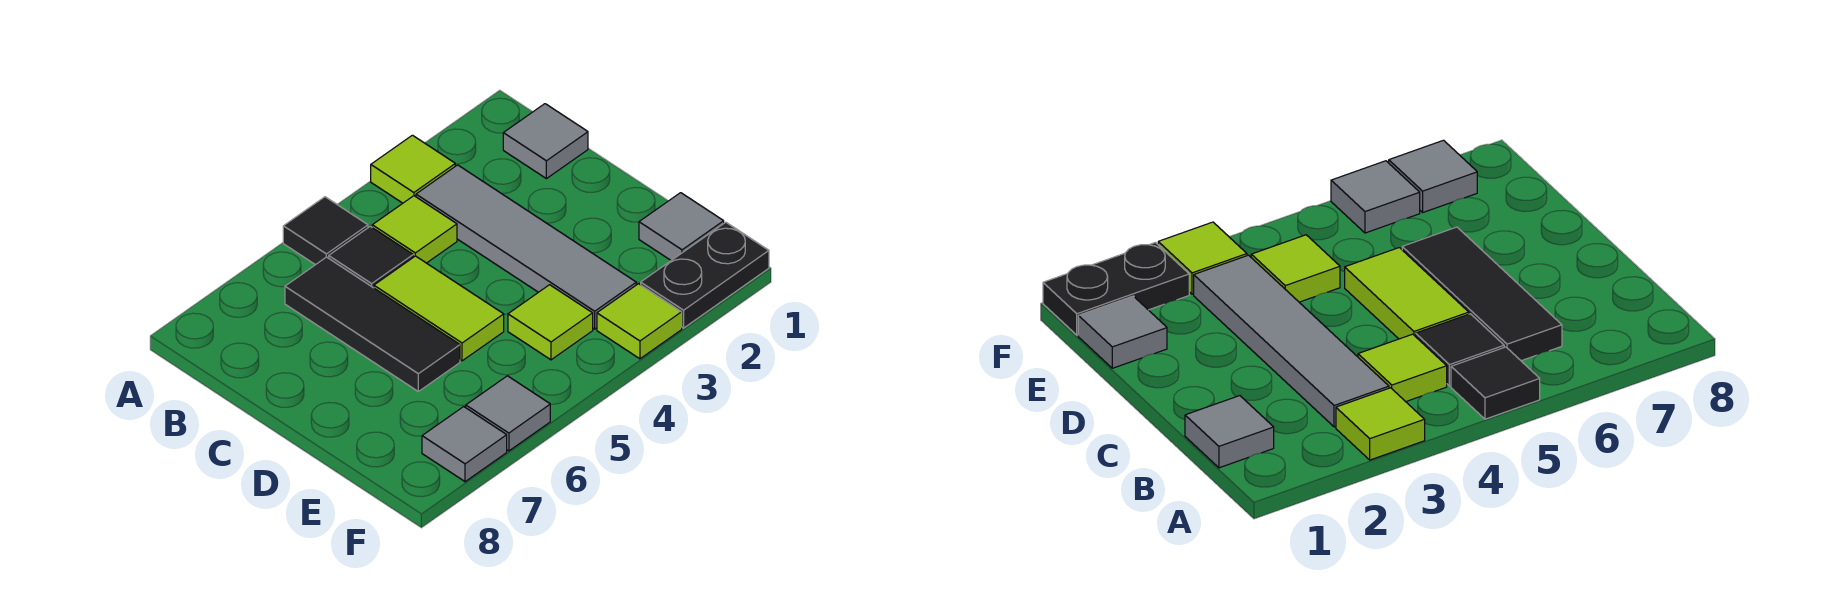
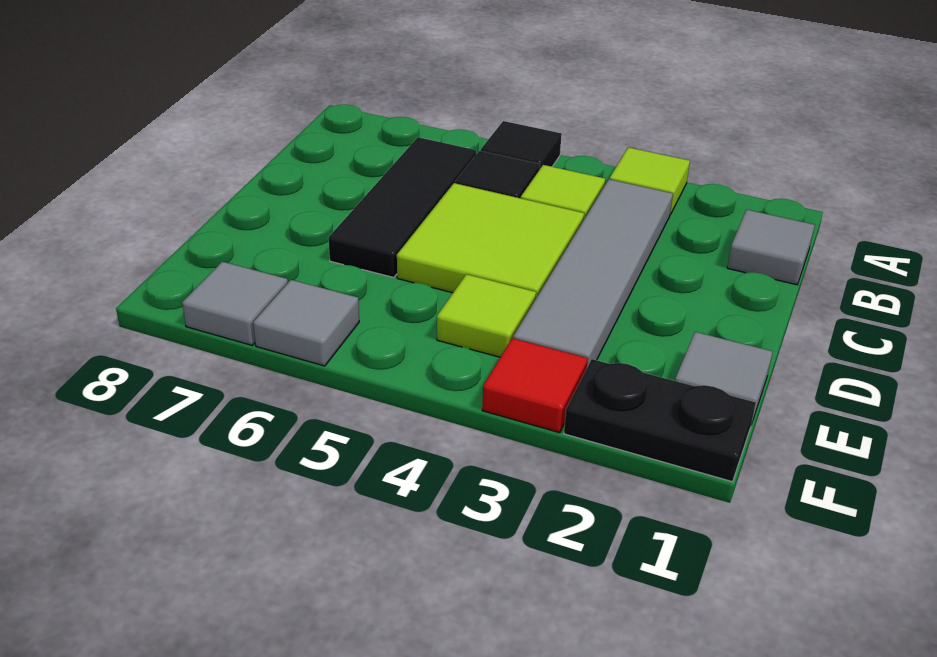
lime tile C5:D5 level 1 -> lime tile C4:D5 level 1
lime tile F3 level 1 -> red tile F3 level 1

